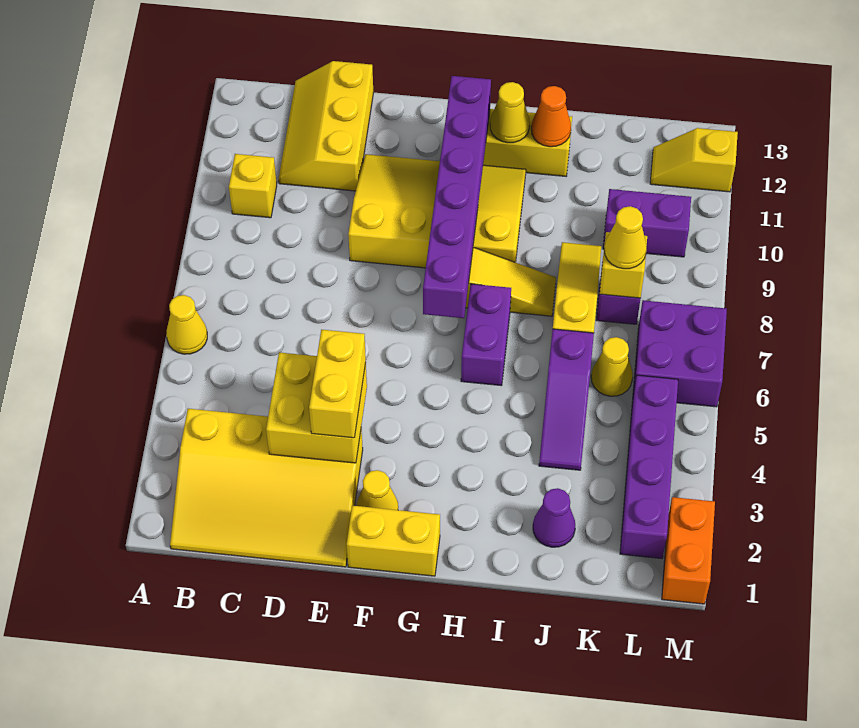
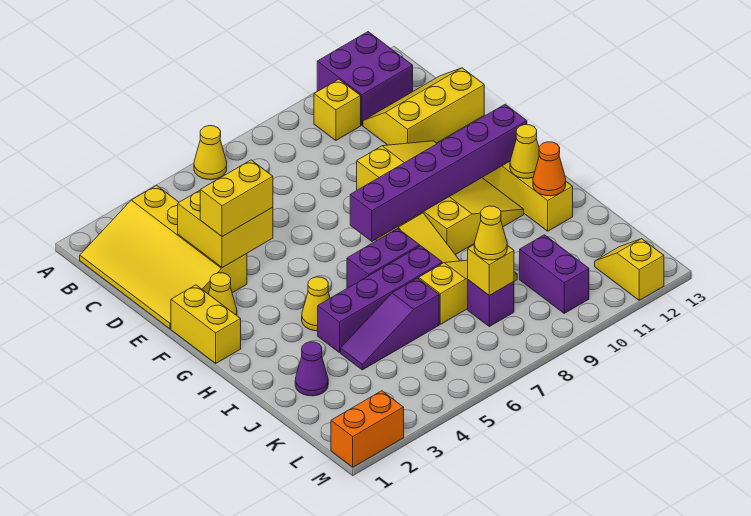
yellow cone K6 level 1 -> yellow cone H4 level 1
purple brick L2:L5 level 1 -> purple brick I4:I7 level 1
purple brick L6:M7 level 1 -> purple brick A11:B12 level 1

